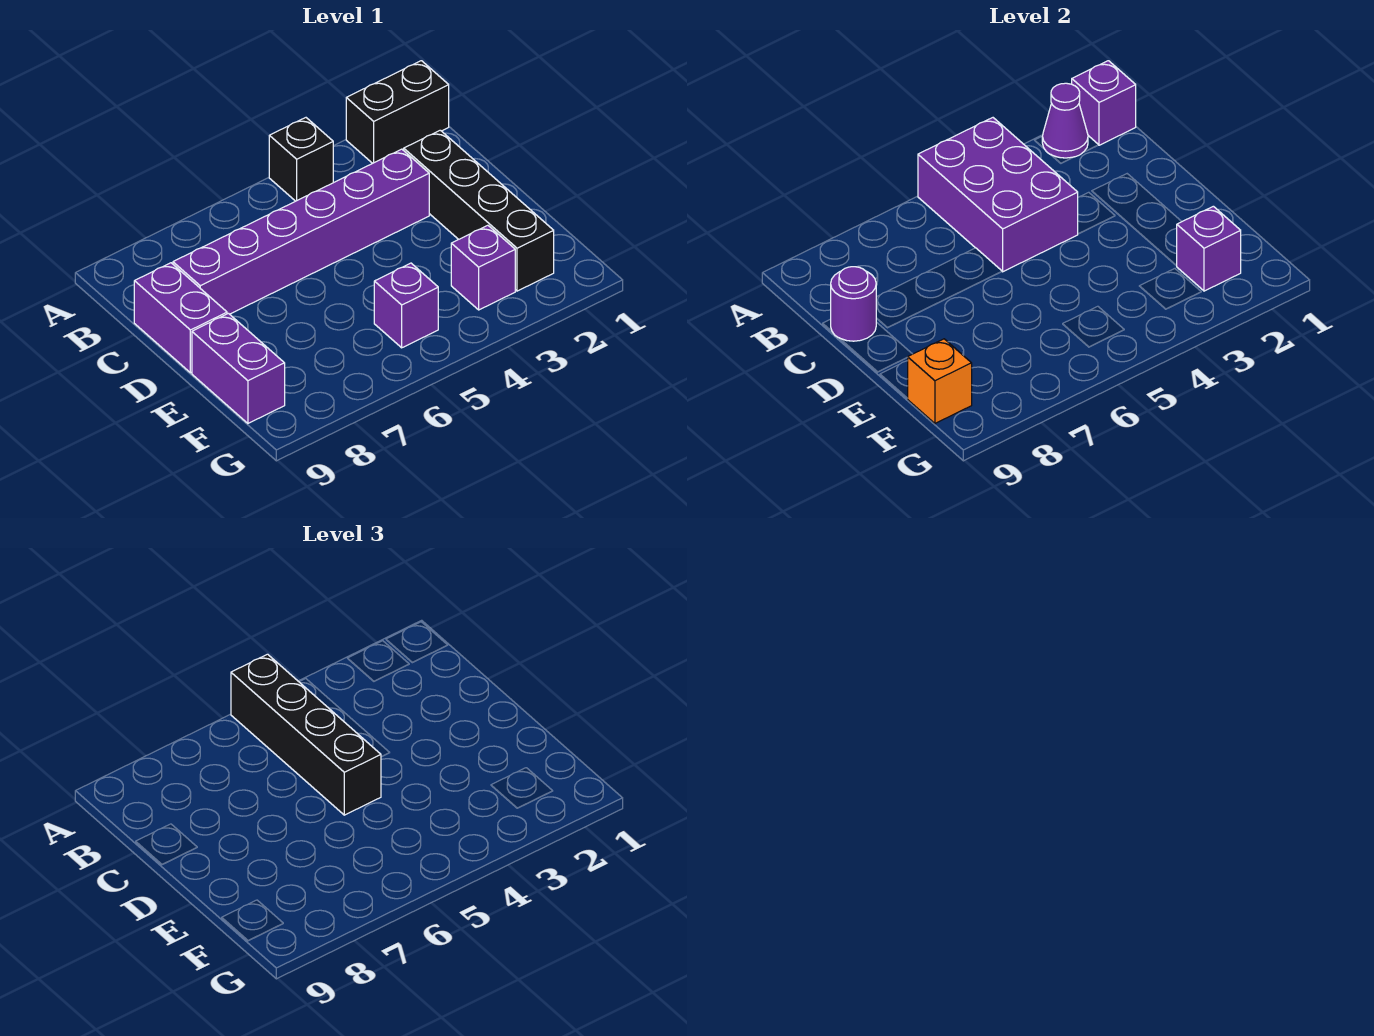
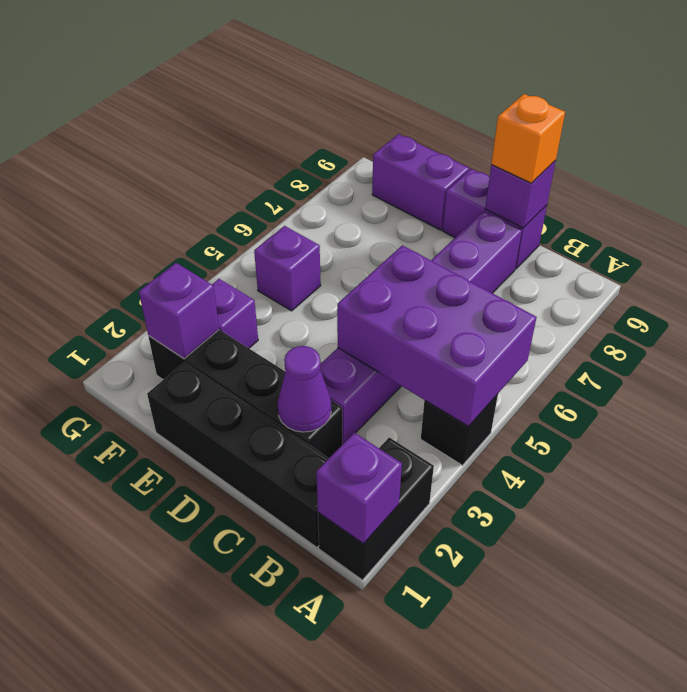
purple cone A2 level 2 -> purple cone C2 level 2
black brick A5:D5 level 3 -> black brick B1:E1 level 1
purple round brick C9 level 2 -> purple brick C9 level 2
orange brick F9 level 2 -> orange brick C9 level 3

